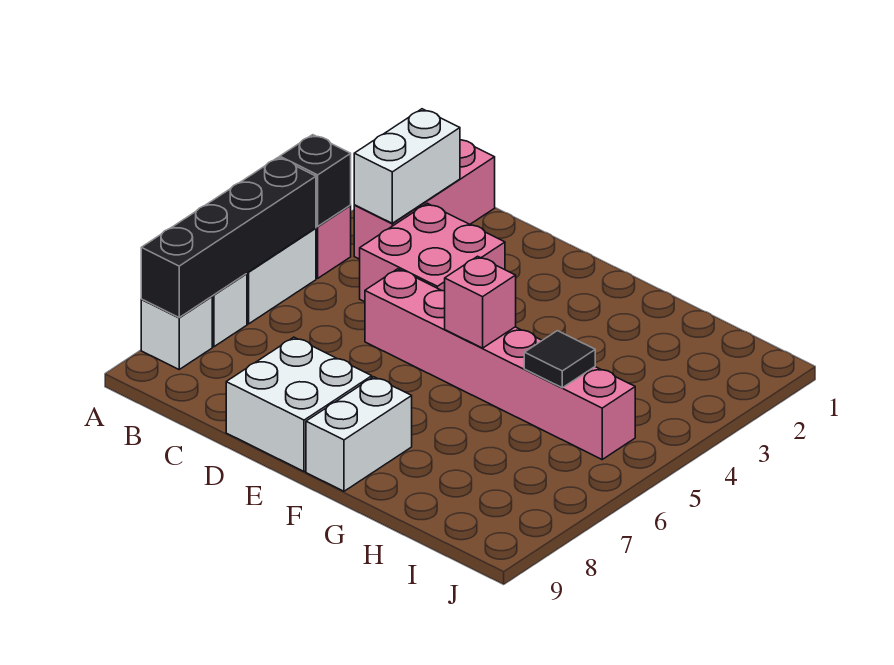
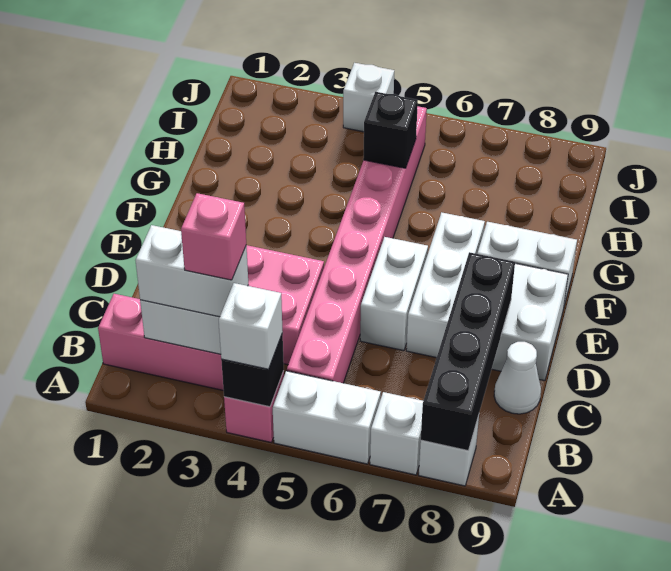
none -> white brick A4 level 3
black brick A5:A8 level 2 -> black brick A8:D8 level 2
none -> white brick B2:B3 level 3
none -> white cone C9 level 1
pink brick D5:I5 level 1 -> pink brick B5:I5 level 1
none -> white brick D6:E6 level 1
none -> white brick D7:F7 level 1
pink brick F5 level 2 -> pink brick B3 level 4
black tile H5 level 2 -> black brick H5 level 2
none -> white brick J4 level 1

